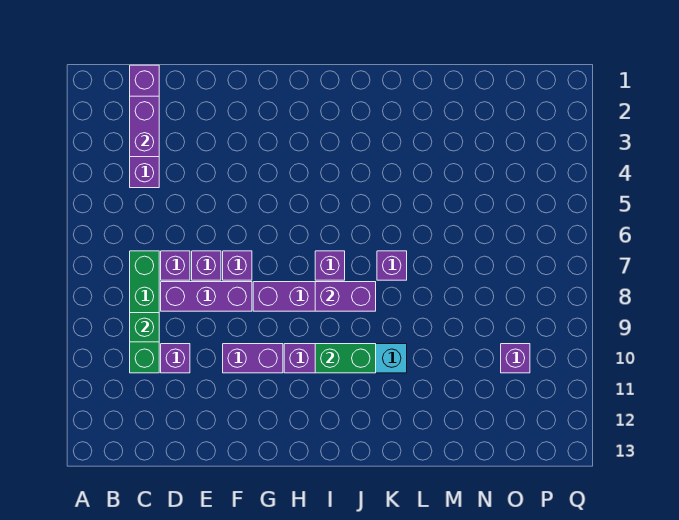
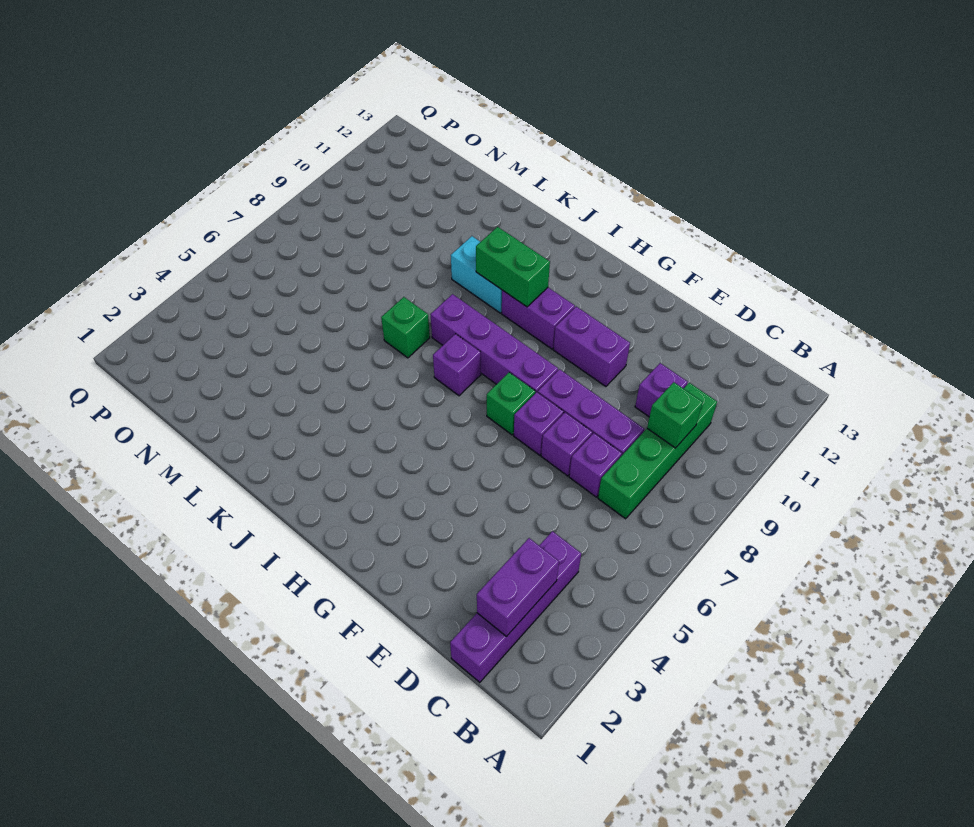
none -> green brick G7 level 1
purple brick I8:J8 level 2 -> none
purple brick K7 level 1 -> green brick K7 level 1
purple brick O10 level 1 -> none

